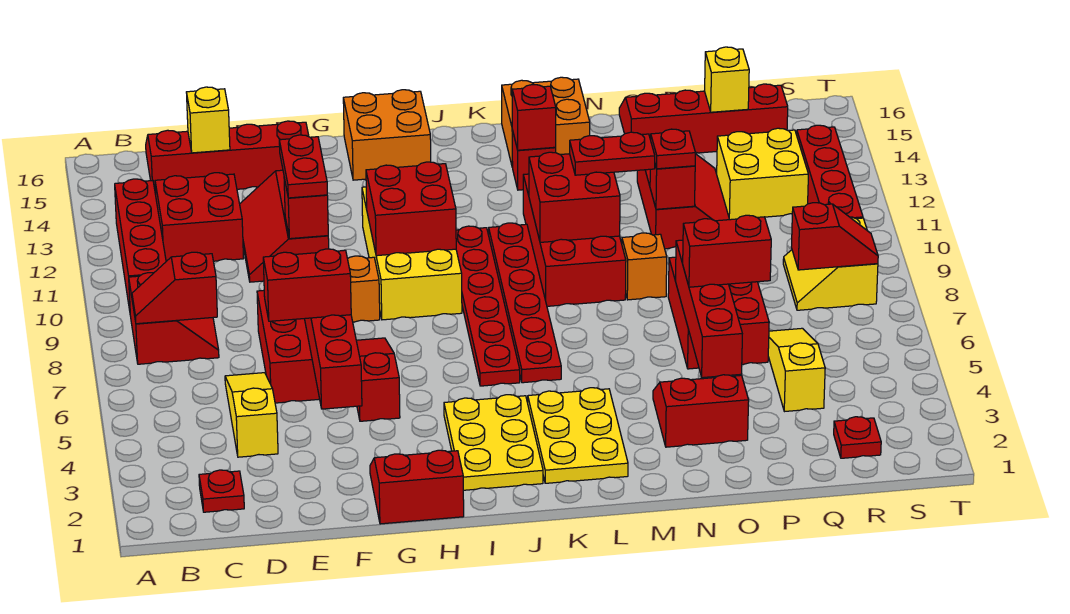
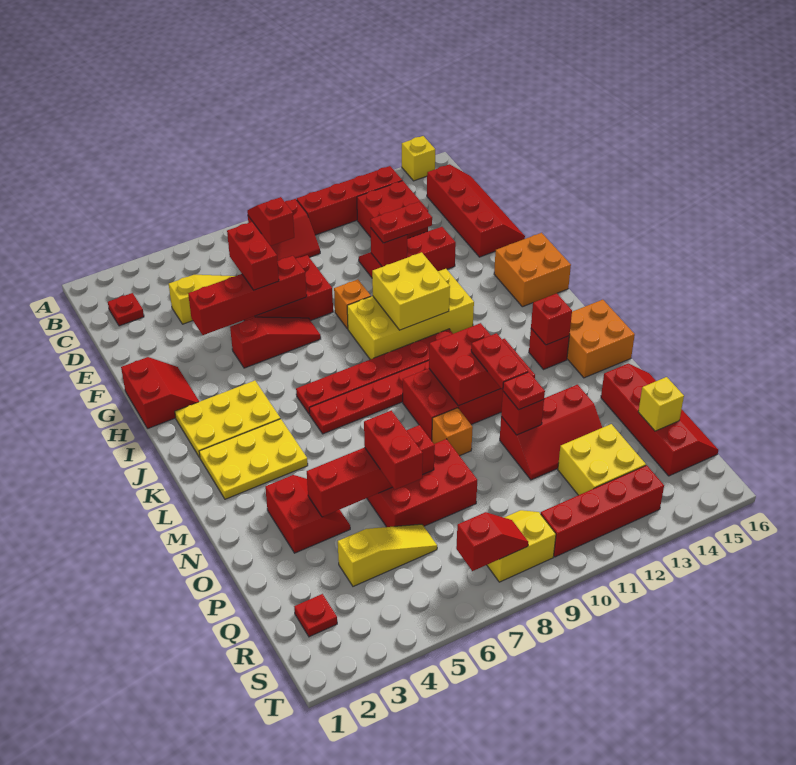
yellow brick D15 level 2 -> yellow brick A15 level 1
red brick H10:I11 level 2 -> yellow brick H10:I11 level 2
red slope R8:S8 level 2 top R -> red slope S7:S8 level 2 top 7

